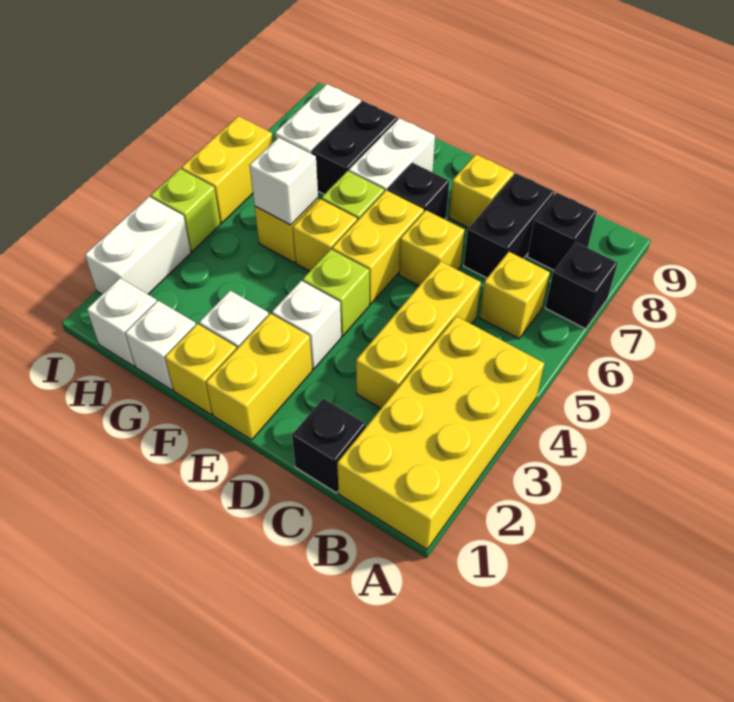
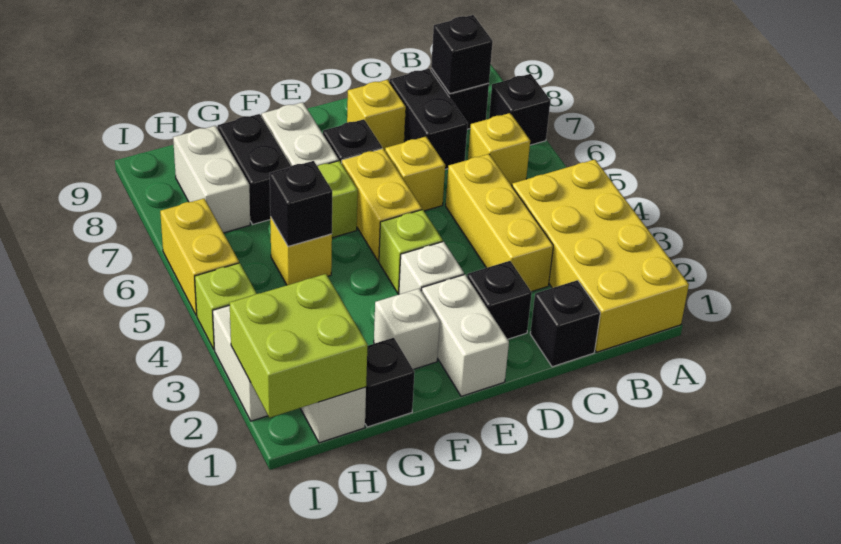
none -> black brick B8 level 2
none -> black brick D2 level 1
yellow brick E1:E2 level 1 -> white brick E1:E2 level 1
yellow brick F1 level 1 -> none
yellow brick F5 level 1 -> none
white brick G1 level 1 -> black brick G1 level 1
white brick G5 level 2 -> black brick G5 level 2
none -> lime brick H1:I2 level 2

